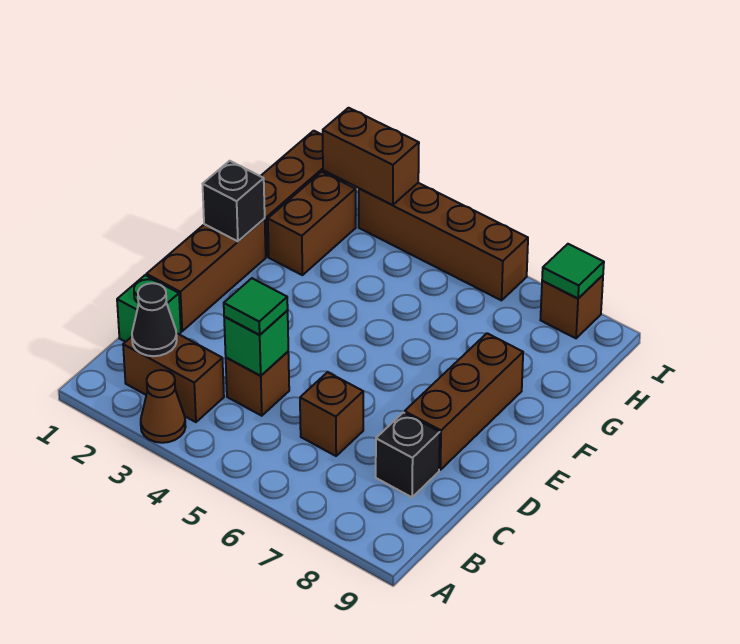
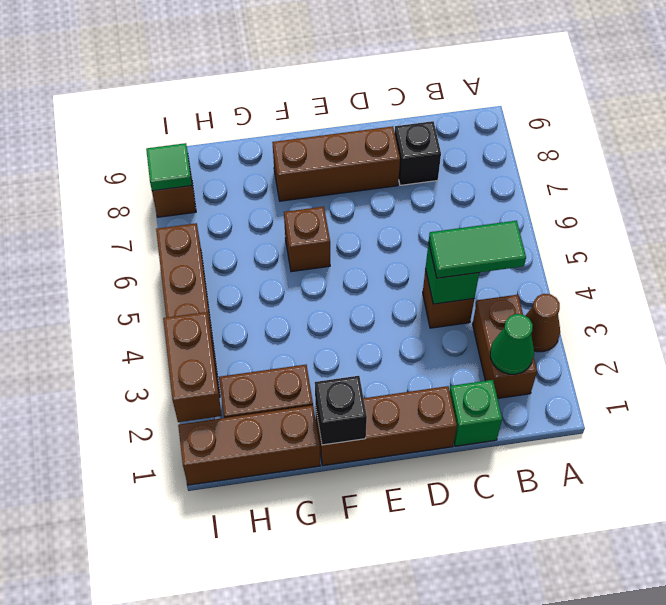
black cone B2 level 2 -> green cone B2 level 2
green tile C4 level 3 -> green tile B4:C4 level 3
brown brick C6 level 1 -> brown brick F6 level 1

